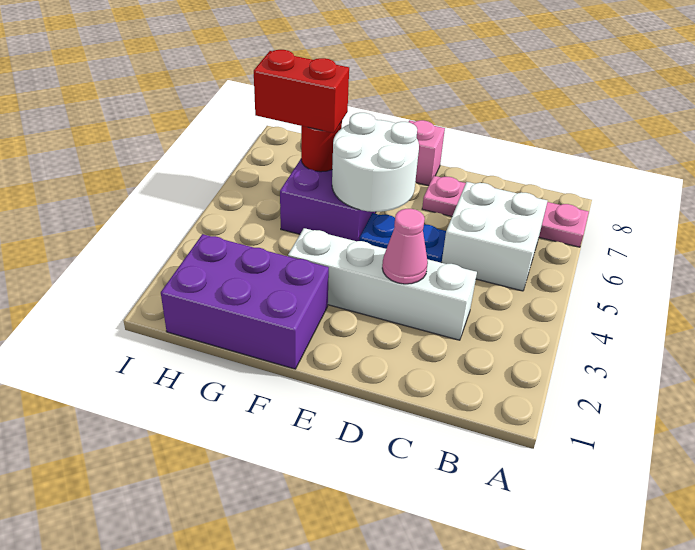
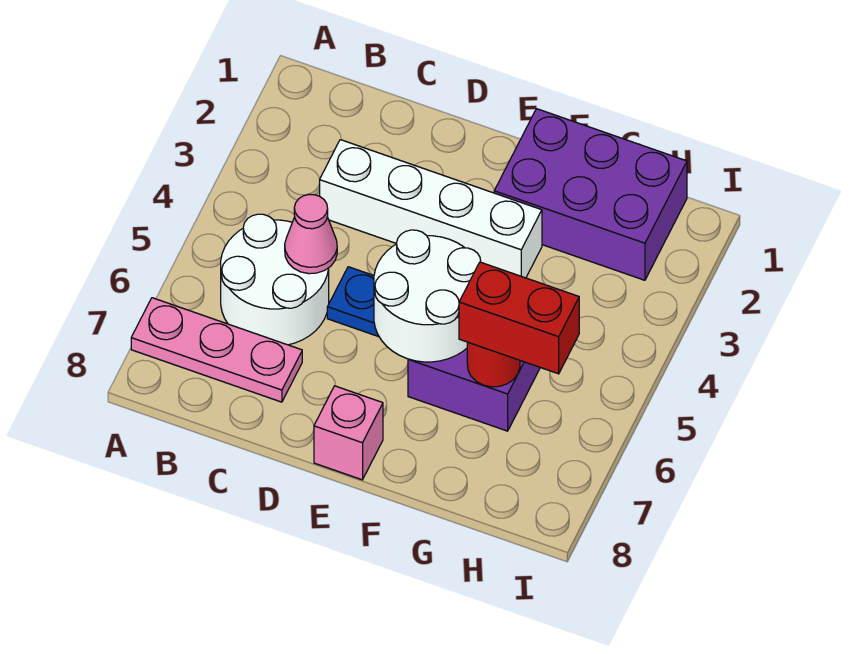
pink plate A7:D7 level 1 -> pink plate A7:C7 level 1
white brick B5:C6 level 1 -> white round brick B5:C6 level 1
pink cone D3 level 2 -> pink cone C5 level 2

